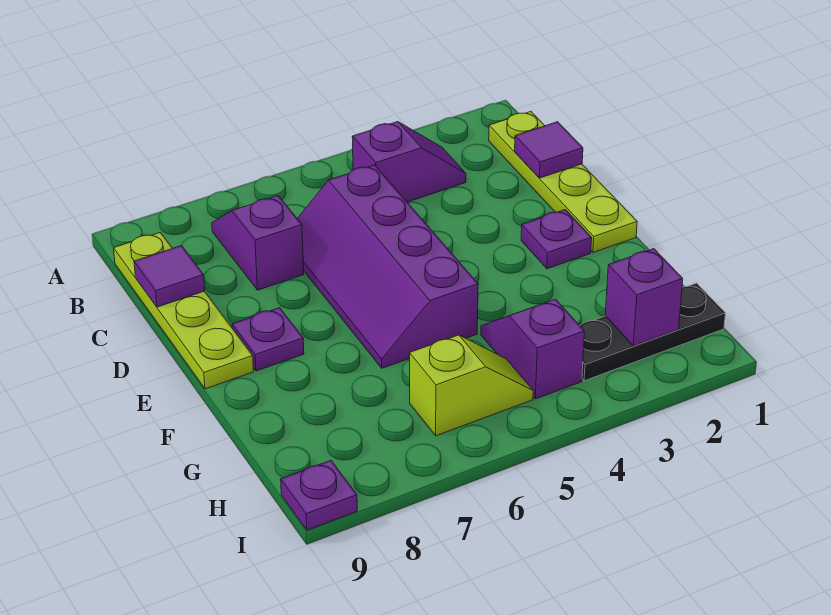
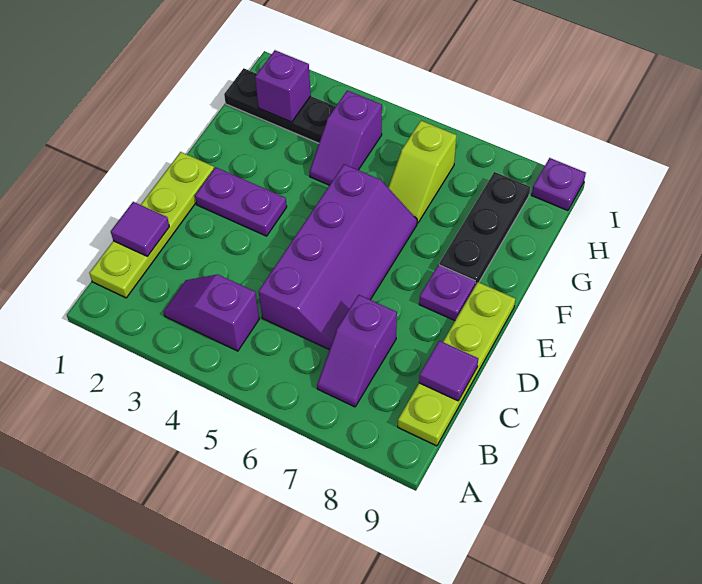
purple plate E2 level 1 -> purple plate E2:E3 level 1
none -> black plate F8:H8 level 1
lime slope H5:H6 level 1 top 6 -> lime slope G6:H6 level 1 top H

